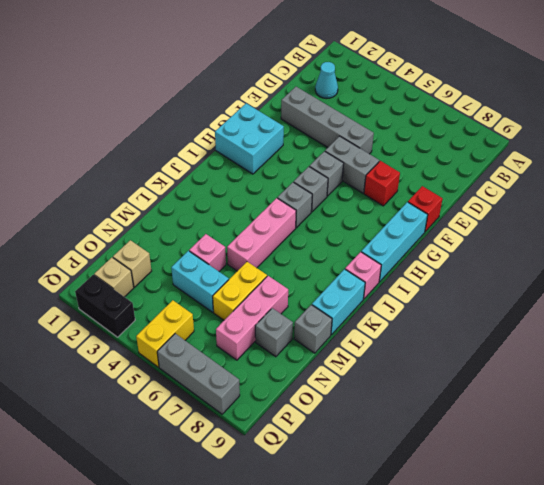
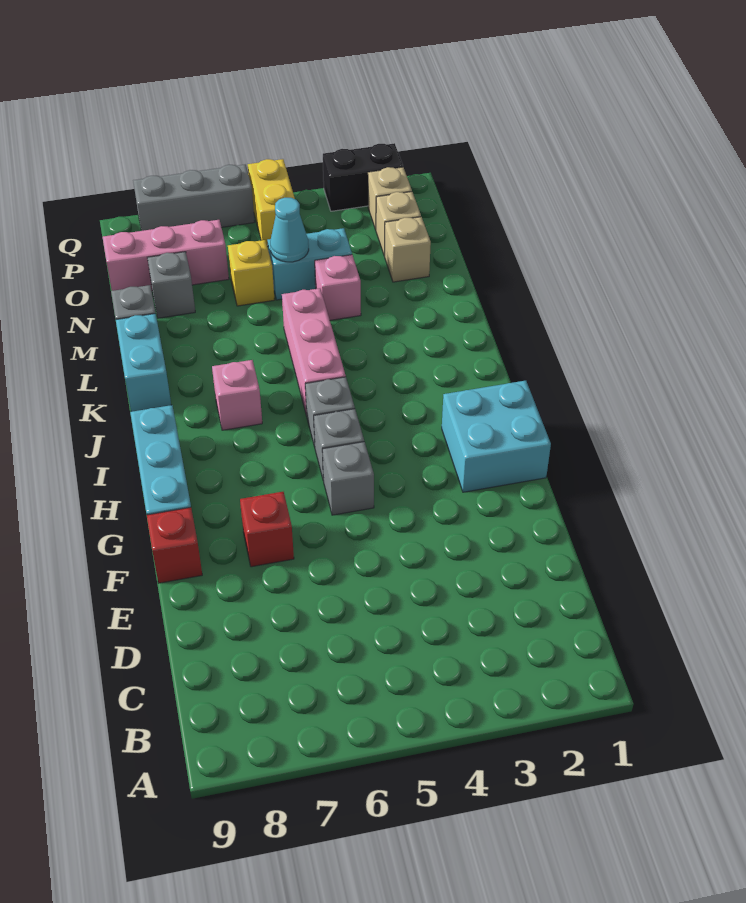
cyan cone C2 level 1 -> cyan cone N5 level 2
grey brick E2:E5 level 1 -> none
grey brick F5:F6 level 1 -> none
pink brick J9 level 1 -> pink brick J7 level 1
yellow brick M6:N6 level 1 -> yellow brick N6 level 1
pink brick M7:O7 level 1 -> pink brick O7:O9 level 1
none -> tan brick N2 level 1

